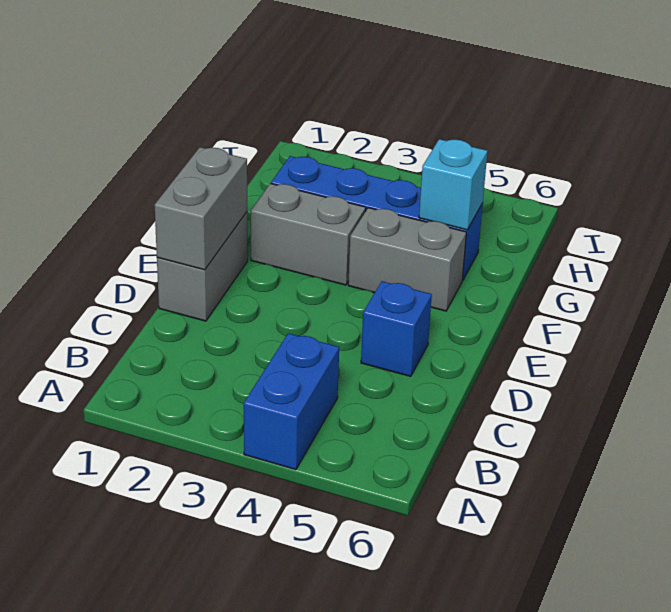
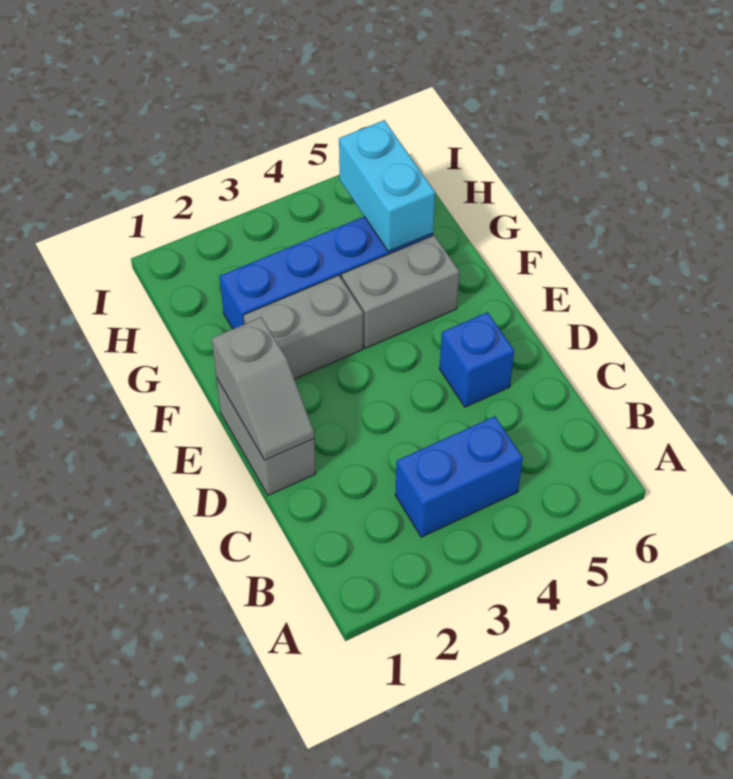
blue brick A4:B4 level 1 -> blue brick B3:B4 level 1
grey brick D1:E1 level 2 -> grey slope D1:E1 level 2 top E
cyan brick G5 level 2 -> cyan brick G5:H5 level 2

